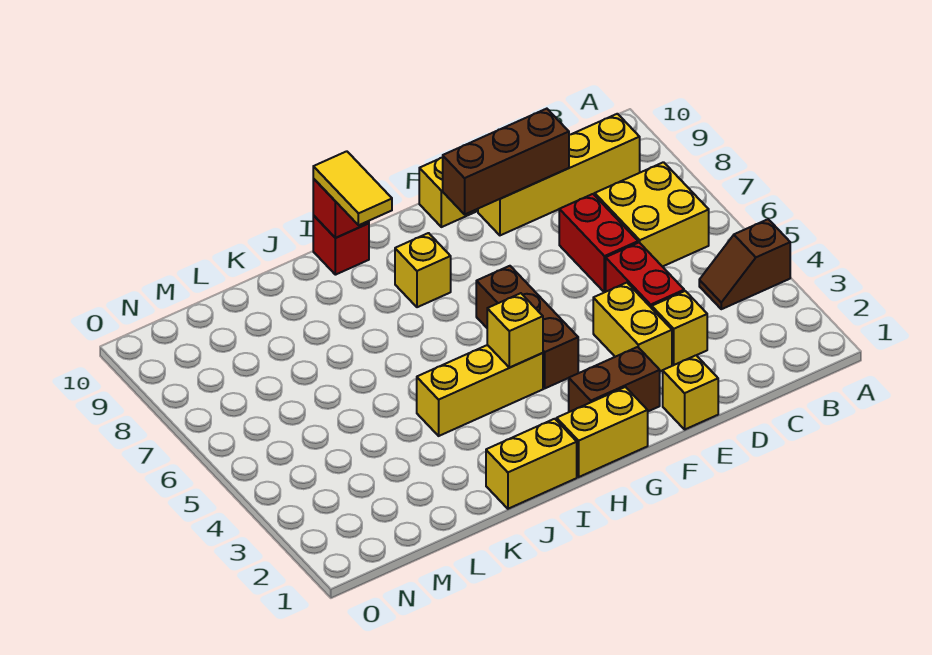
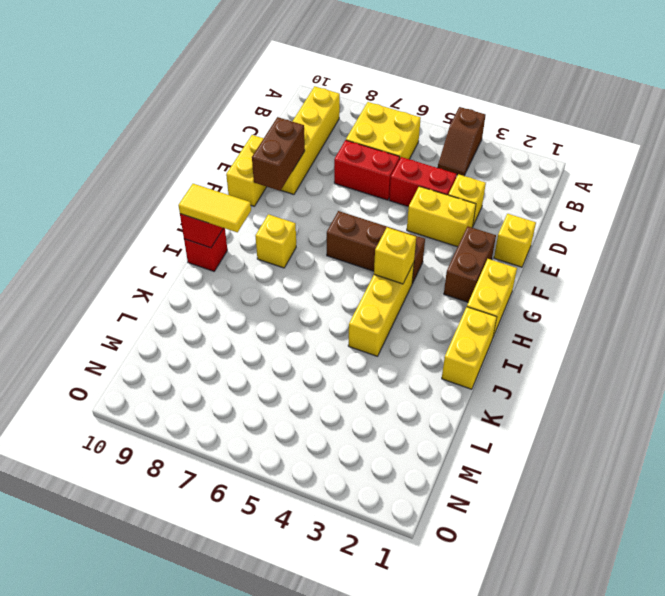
brown brick D9:F9 level 2 -> brown brick E9:F9 level 2

